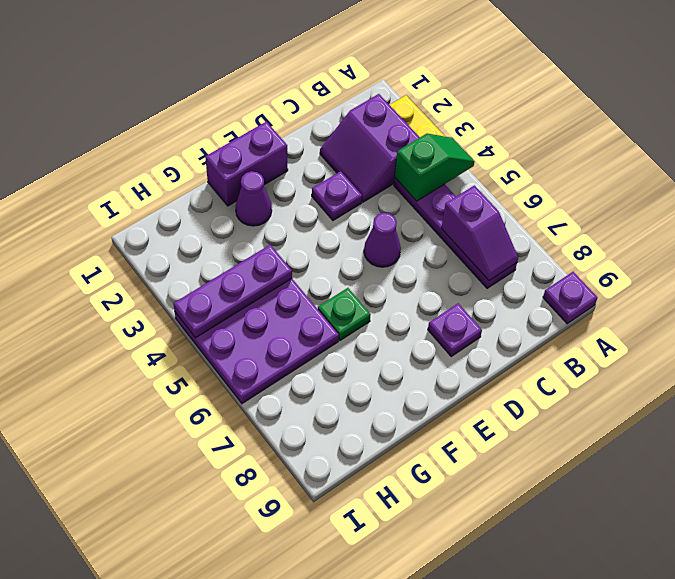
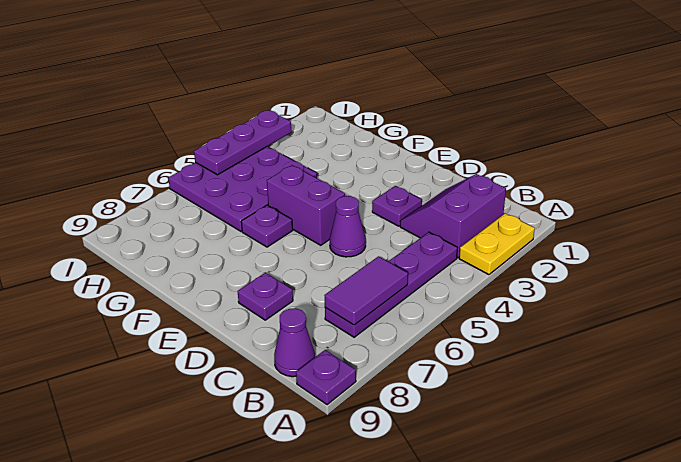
green slope A4:B4 level 2 top B -> none
purple slope B6:B7 level 2 top 6 -> purple tile B6:B7 level 2
purple brick E1:F1 level 1 -> purple brick E5:F5 level 1
purple cone F2 level 1 -> purple cone B9 level 1
green plate F6 level 1 -> purple plate F6 level 1
purple plate G4:I4 level 2 -> purple plate I3:I5 level 2

